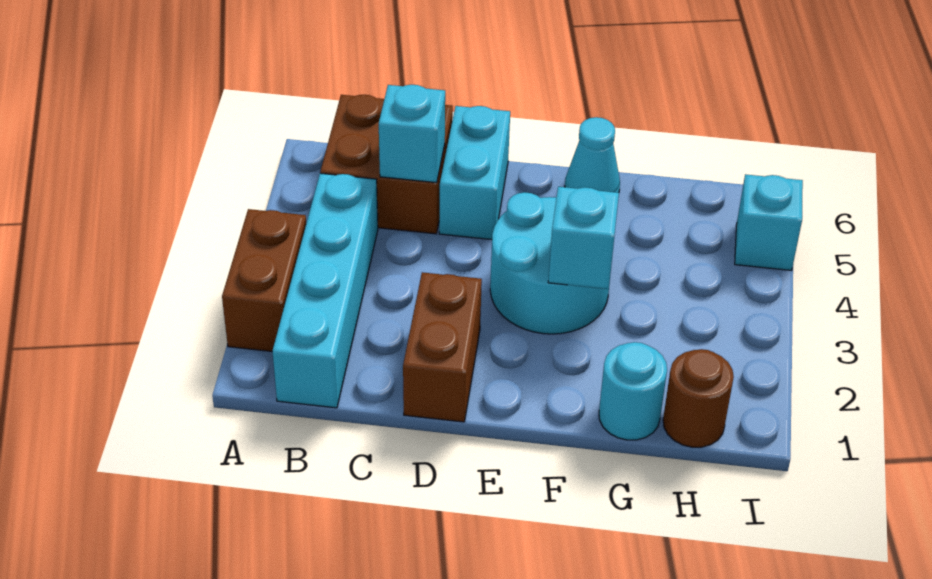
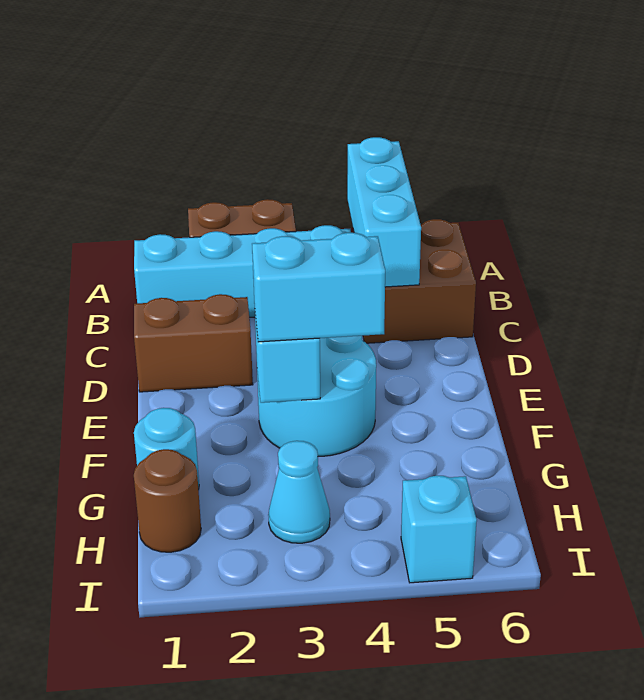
cyan brick C5 level 2 -> cyan brick A5:C5 level 2
cyan brick D5:D6 level 1 -> cyan brick F3:F4 level 3
cyan cone F6 level 1 -> cyan cone H3 level 1

